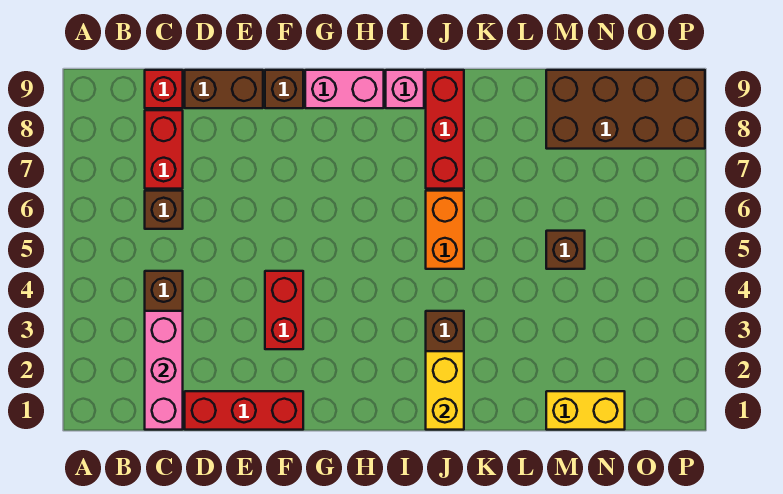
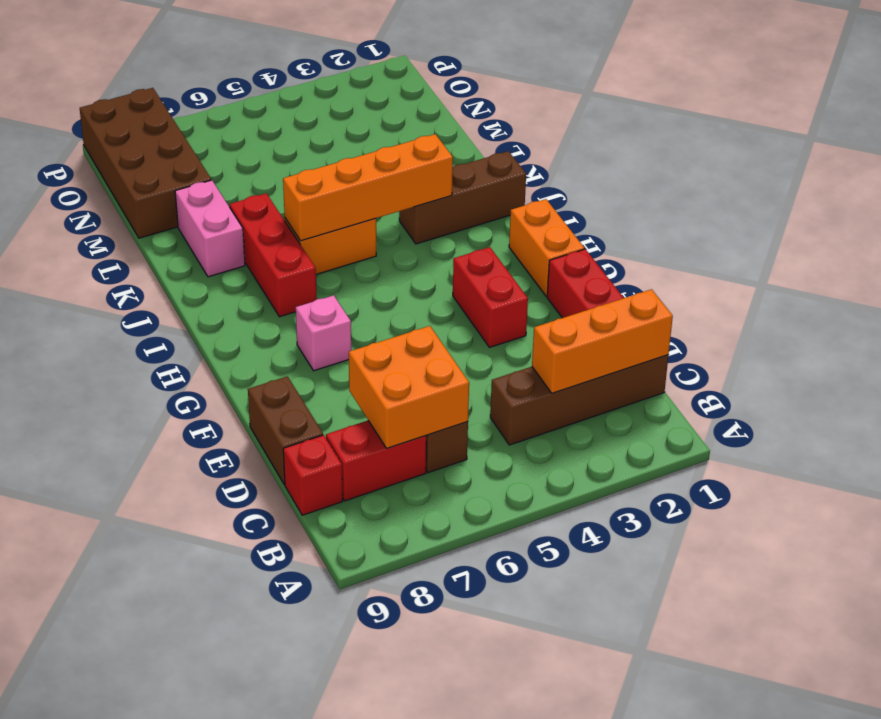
pink brick C1:C3 level 2 -> orange brick C1:C3 level 2
none -> orange brick C6:D7 level 2
red brick F3:F4 level 1 -> red brick F3:G3 level 1
brown brick F9 level 1 -> none
none -> orange brick G1:H1 level 1
pink brick G9:H9 level 1 -> pink brick K8:L8 level 1
pink brick I9 level 1 -> pink brick G7 level 1
yellow brick J1:J2 level 2 -> none
none -> orange brick J3:J6 level 2
red brick J7:J9 level 1 -> red brick I7:K7 level 1
yellow brick M1:N1 level 1 -> none
brown brick M5 level 1 -> none

